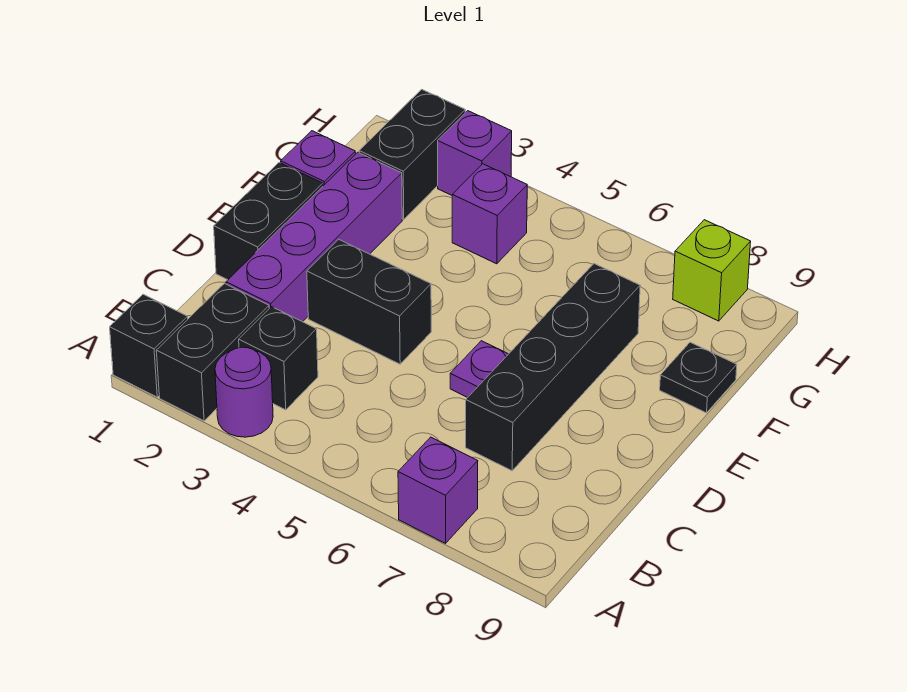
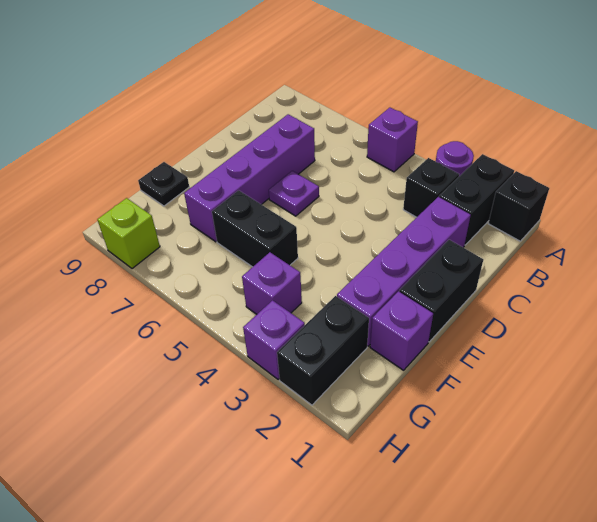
purple brick A7 level 1 -> purple brick A5 level 1
black brick C7:F7 level 1 -> purple brick C7:F7 level 1
black brick D3:D4 level 1 -> black brick F5:F6 level 1

